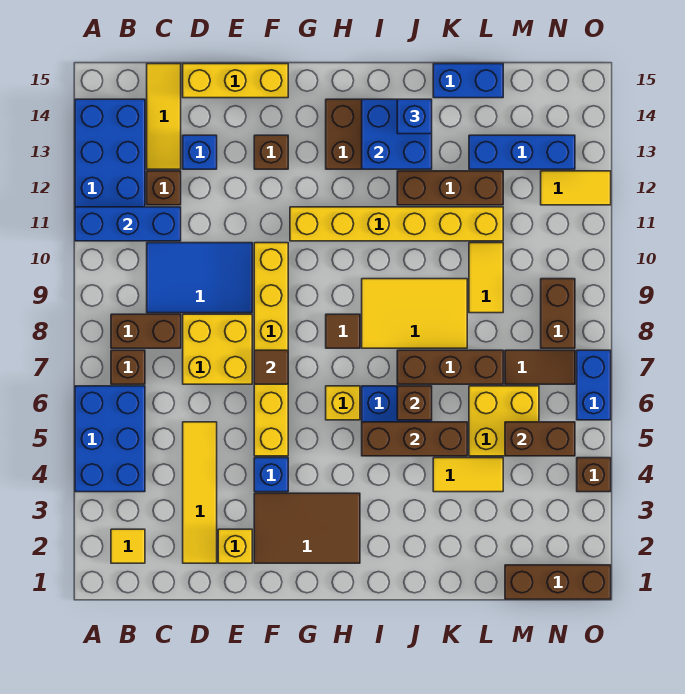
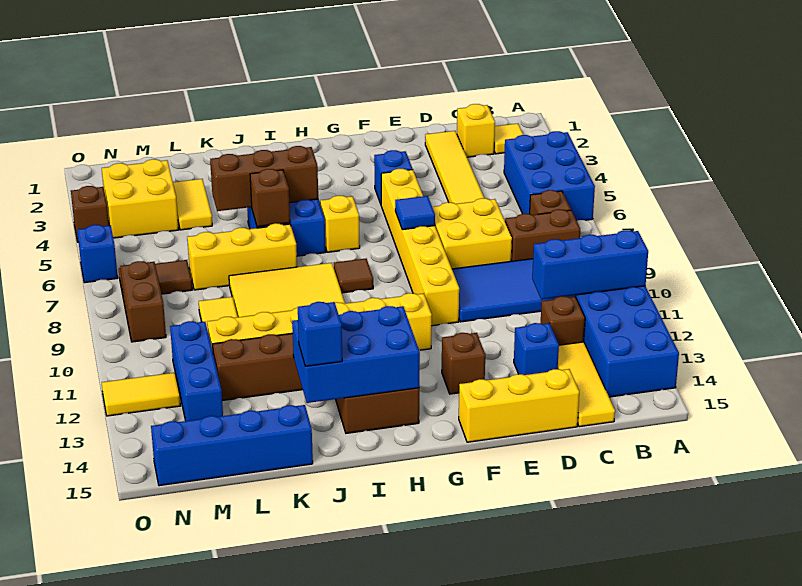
yellow brick E2 level 1 -> yellow brick C2 level 1
brown tile F2:H3 level 1 -> none
brown tile F7 level 2 -> blue tile F7 level 2
blue brick I13:J14 level 2 -> blue brick H13:J14 level 2
brown brick J7:L7 level 1 -> yellow brick J7:L7 level 1
yellow tile K4:L4 level 1 -> yellow tile L3:L4 level 1
blue brick K15:L15 level 1 -> blue brick K15:N15 level 1
yellow brick L5:M6 level 1 -> yellow brick M3:N4 level 1
blue brick L13:N13 level 1 -> blue brick M11:M13 level 1
brown brick M1:O1 level 1 -> none
brown brick M5:N5 level 2 -> none
blue brick O6:O7 level 1 -> blue brick O6 level 1

